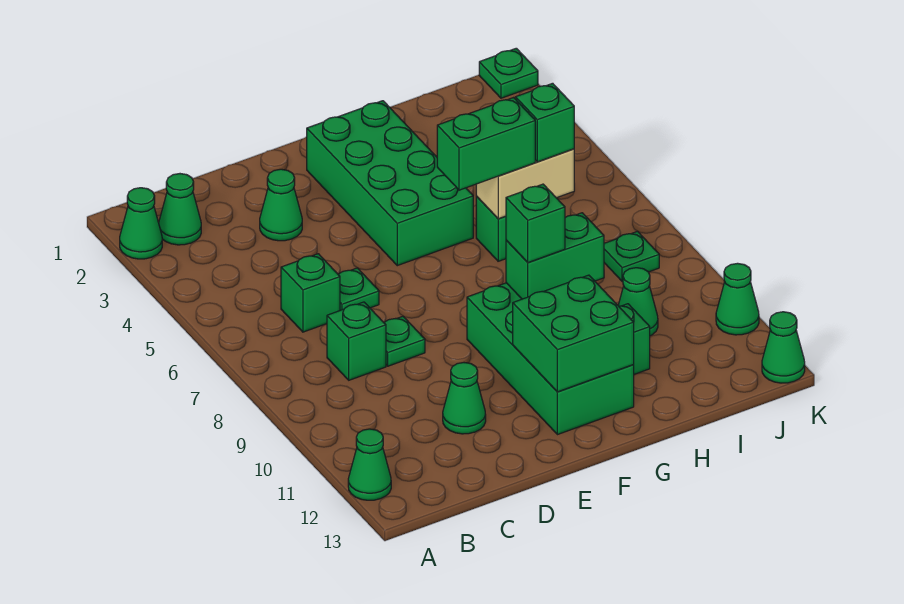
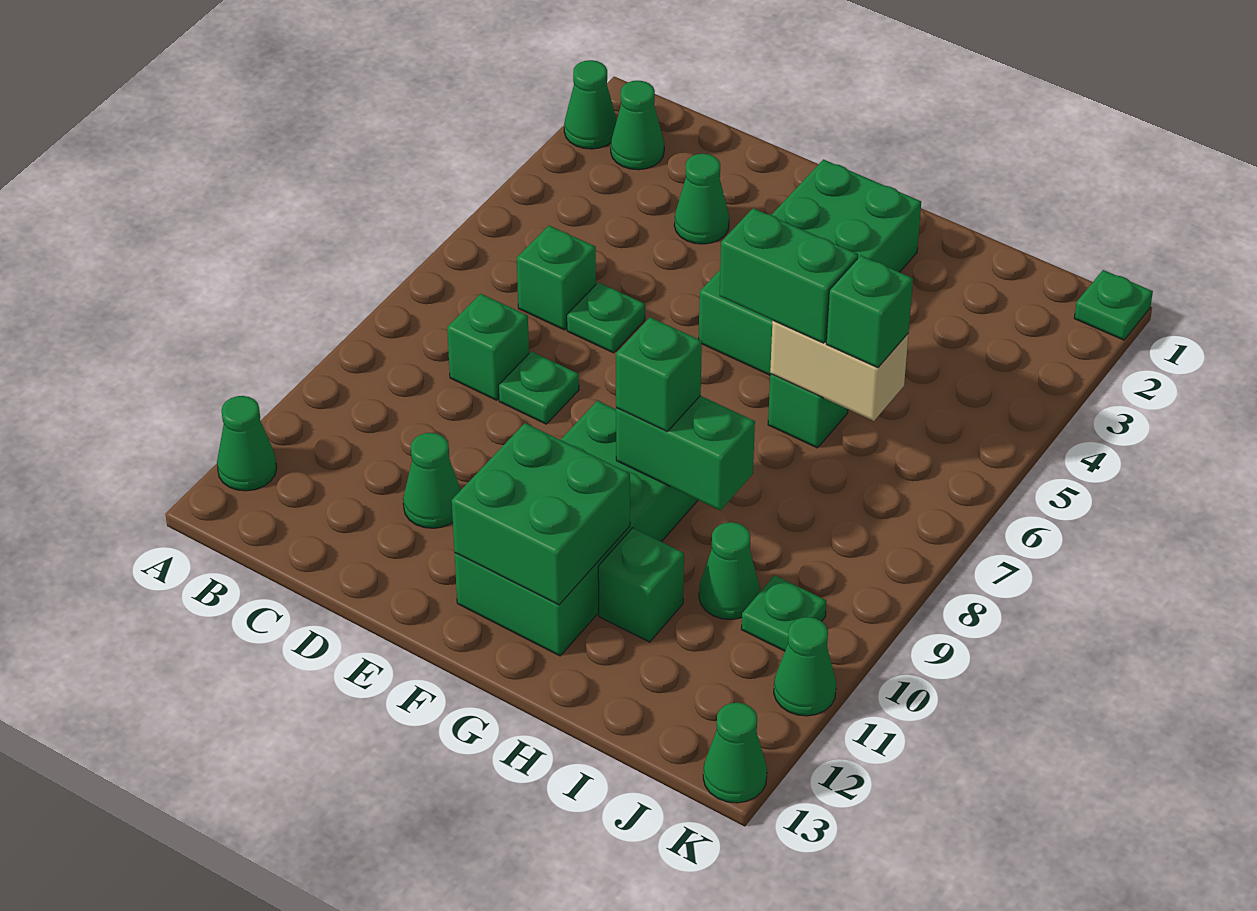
green plate J8 level 1 -> green plate J10 level 1

